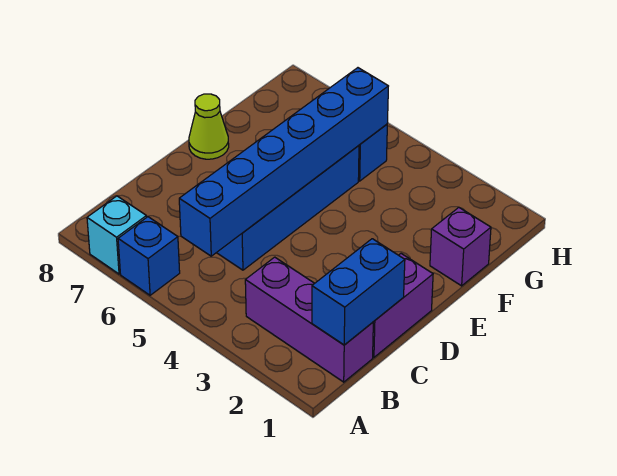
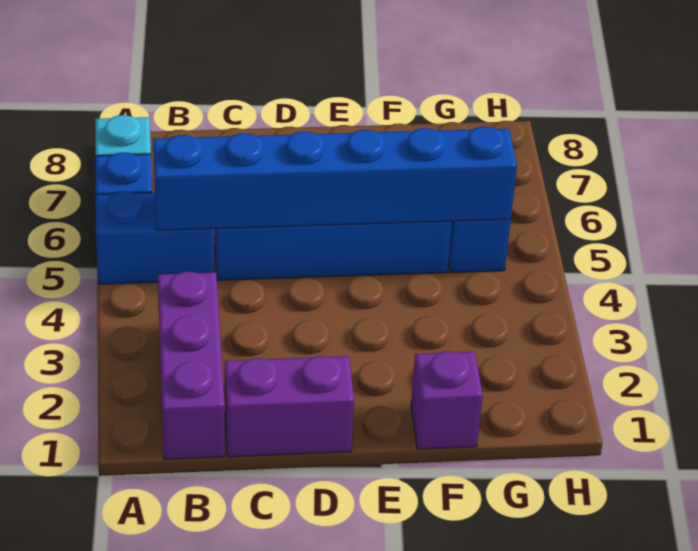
blue brick B1:C1 level 2 -> blue brick A5:B5 level 1
lime cone E8 level 1 -> none

